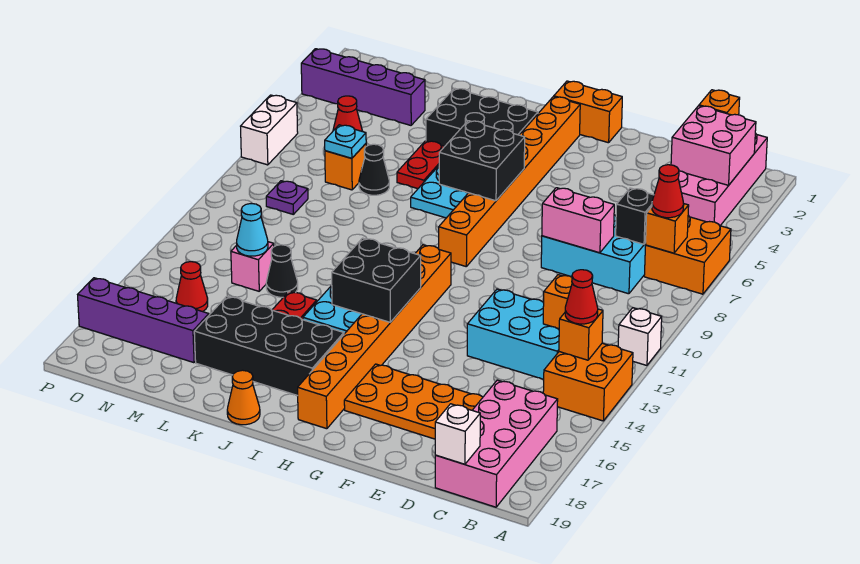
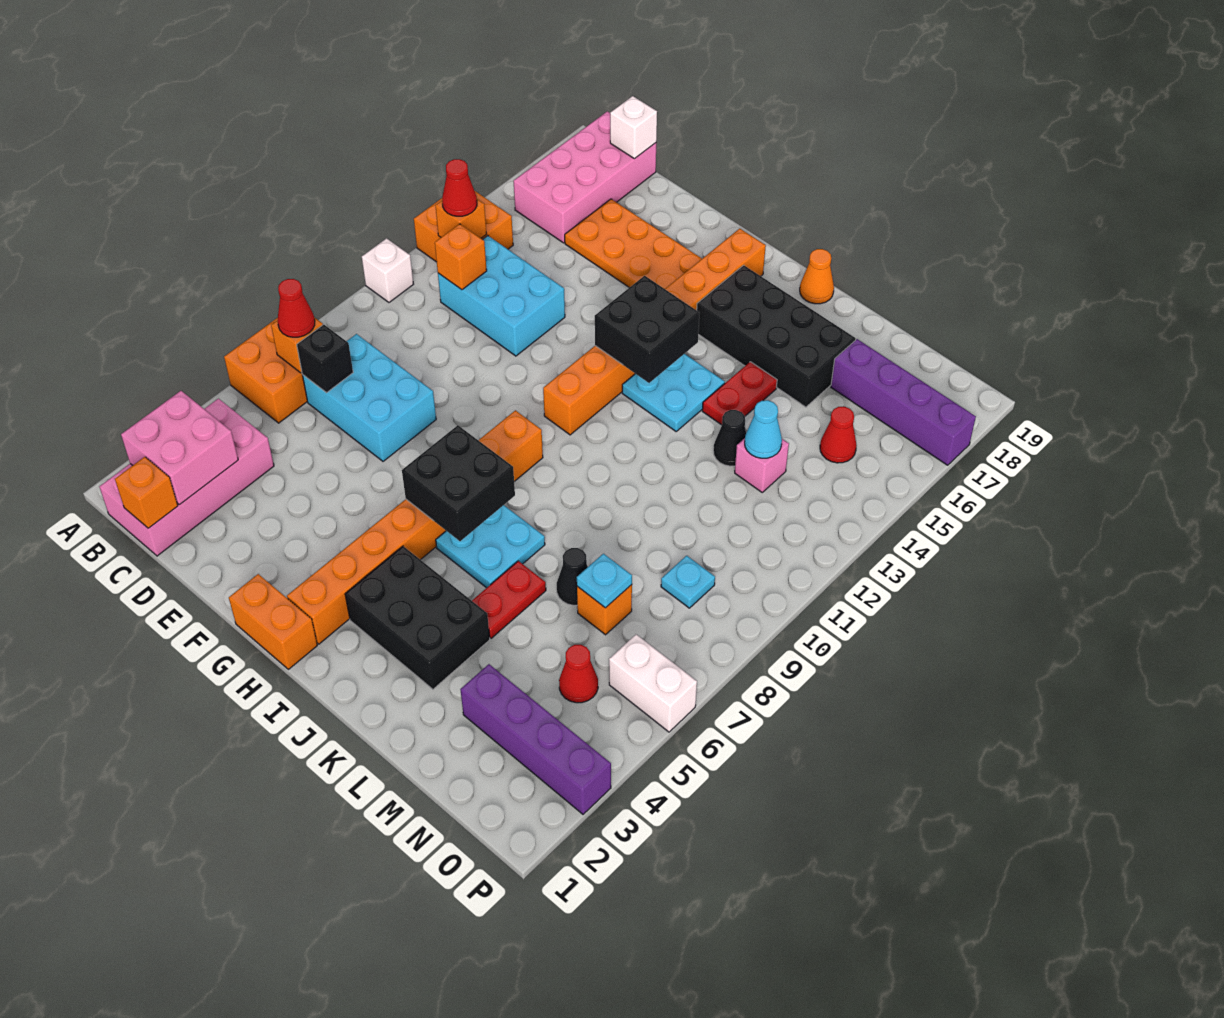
pink brick D8:E8 level 2 -> none
purple plate N9 level 1 -> cyan plate N9 level 1
white brick P6:P7 level 1 -> white brick O6:P6 level 1

